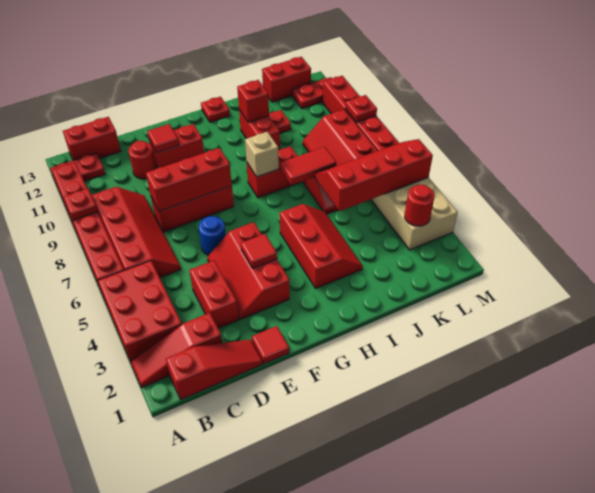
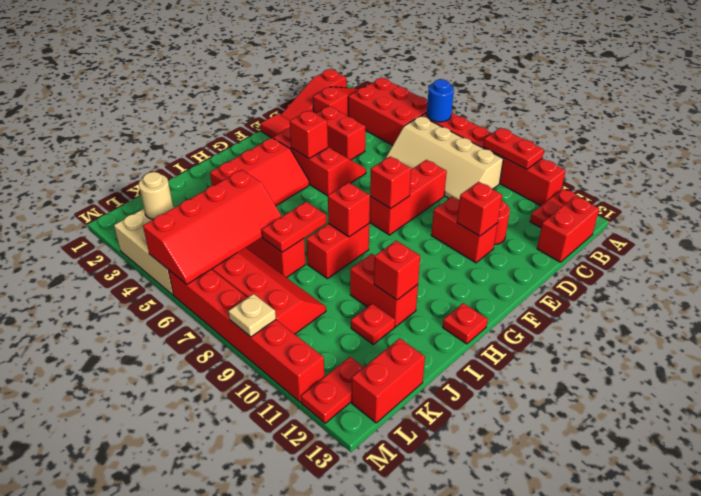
red plate A9 level 2 -> red plate A9:A10 level 2
red slope B6:C9 level 1 top B -> tan slope B6:C9 level 1 top B
red brick D8:F8 level 2 -> red brick F8 level 2
blue round brick E6 level 1 -> blue round brick A6 level 2
red brick E11:F11 level 1 -> red brick E10:E11 level 1
red tile E11 level 2 -> red brick E11 level 2
red tile F4 level 2 -> red brick F4 level 2
red slope H3:I5 level 1 top H -> red slope G3:I4 level 1 top 3
tan brick H8 level 2 -> red brick H8 level 2
red tile I7:J7 level 2 -> red plate I7:J7 level 2
red round brick L3 level 2 -> tan round brick L3 level 2
red plate M9 level 2 -> tan plate M9 level 2

